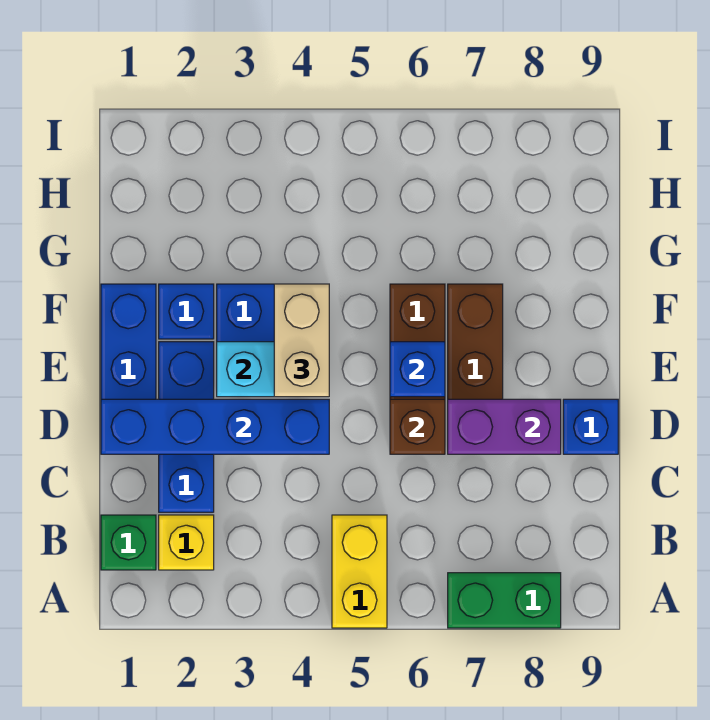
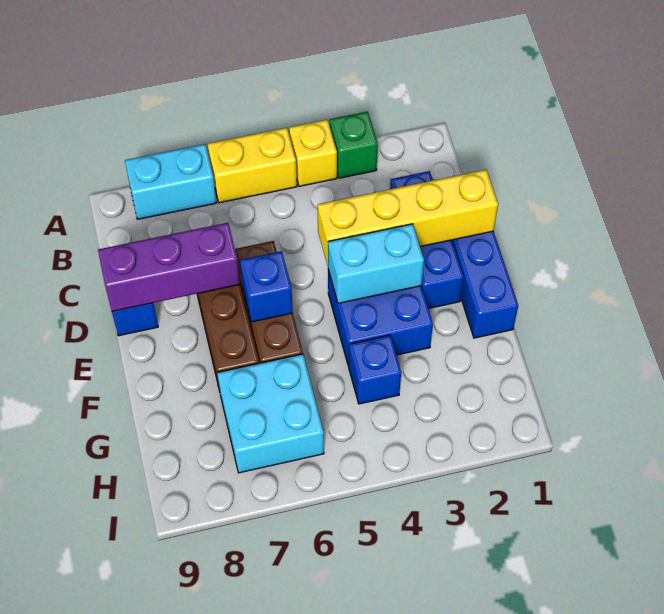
yellow brick A5:B5 level 1 -> yellow brick A5:A6 level 1
green brick A7:A8 level 1 -> cyan brick A7:A8 level 1
green brick B1 level 1 -> green brick A3 level 1
yellow brick B2 level 1 -> yellow brick A4 level 1
blue brick D1:D4 level 2 -> yellow brick D1:D4 level 2
brown brick D6 level 2 -> none
purple brick D7:D8 level 2 -> purple brick D7:D9 level 2
tan brick E4:F4 level 3 -> none
blue brick F2 level 1 -> blue brick G4 level 1
none -> cyan brick G6:H7 level 1

